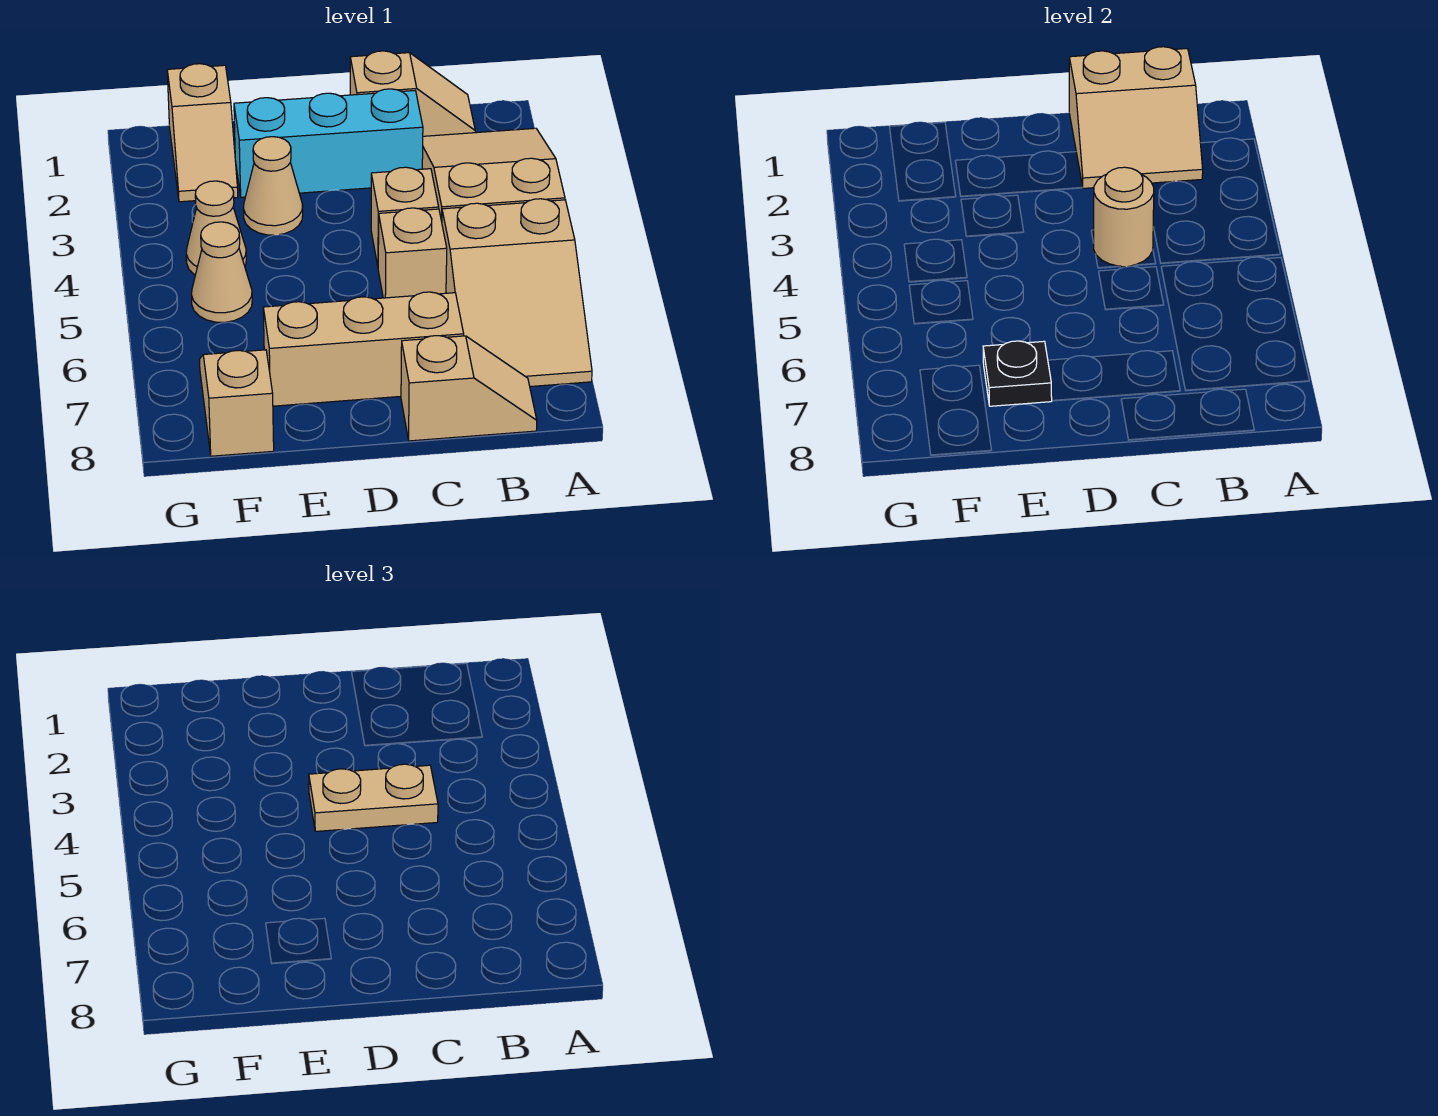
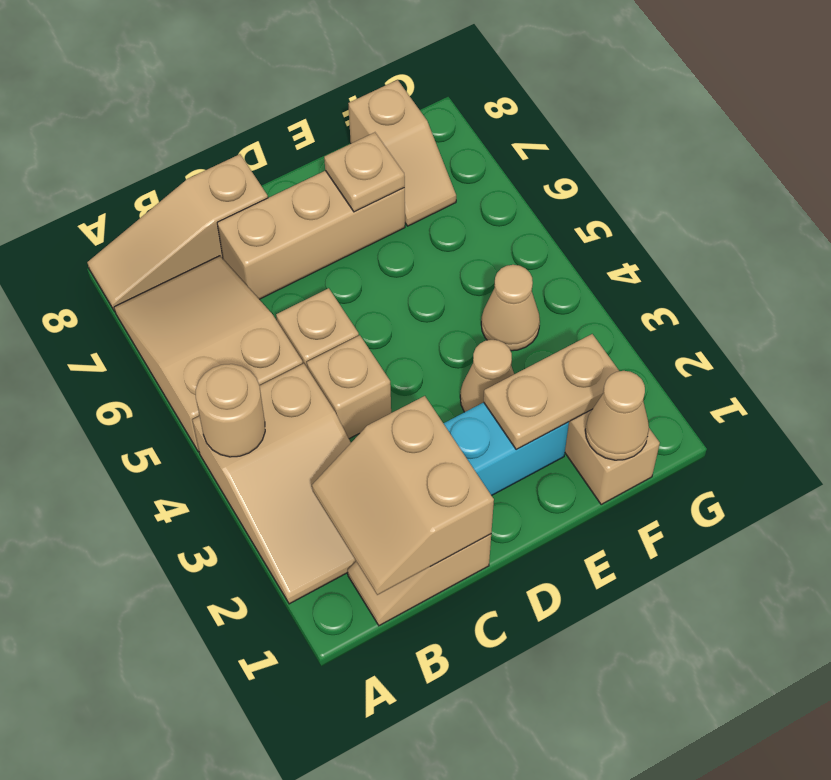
tan slope B1:C2 level 2 top 1 -> tan slope B1:C2 level 2 top C
tan slope B8:C8 level 1 top C -> tan slope A8:C8 level 1 top C
tan round brick C4 level 2 -> tan round brick A4 level 2
tan plate C4:D4 level 3 -> tan plate E2:F2 level 2
black plate E7 level 2 -> tan plate E7 level 2
tan cone F5 level 1 -> tan cone F1 level 2

